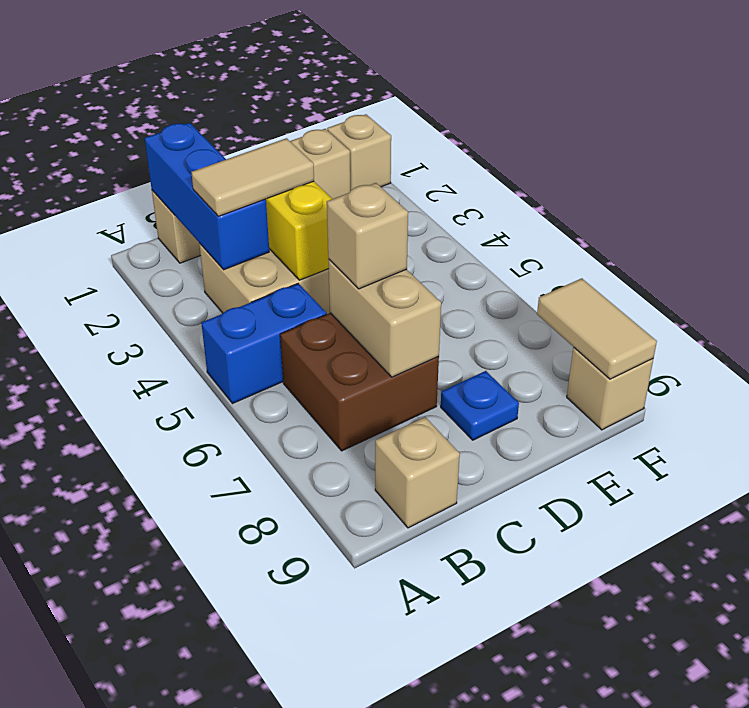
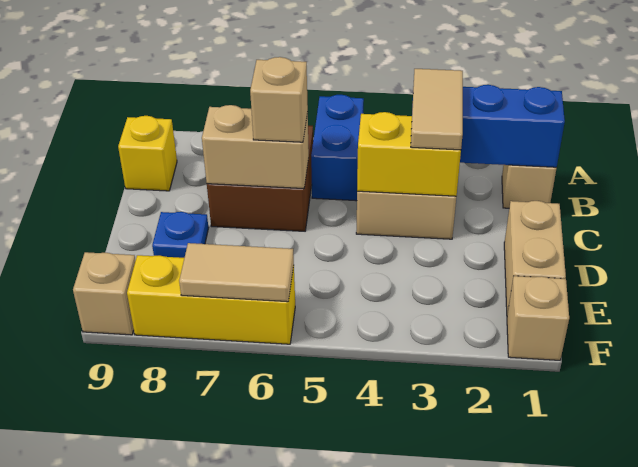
tan brick B9 level 1 -> yellow brick B9 level 1
none -> yellow brick F6:F8 level 1
tan tile F8:F9 level 2 -> tan tile F6:F7 level 2

